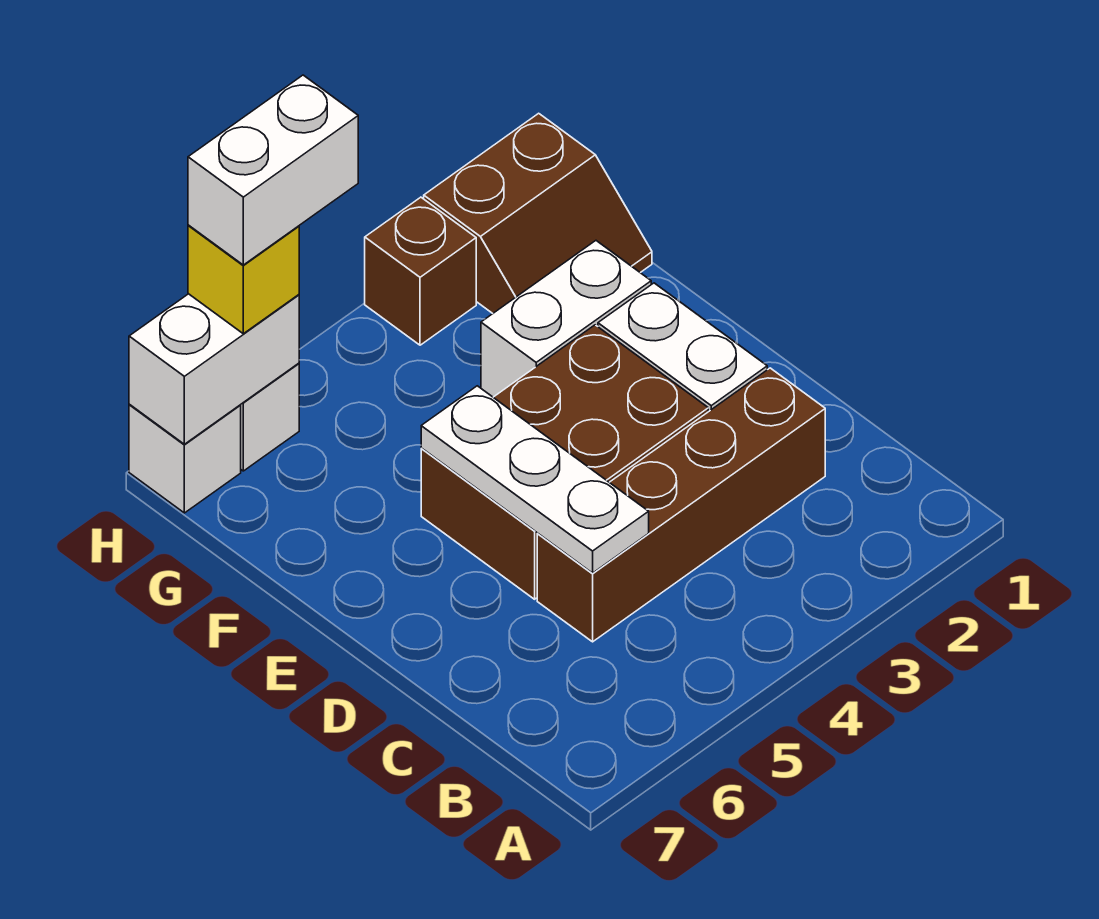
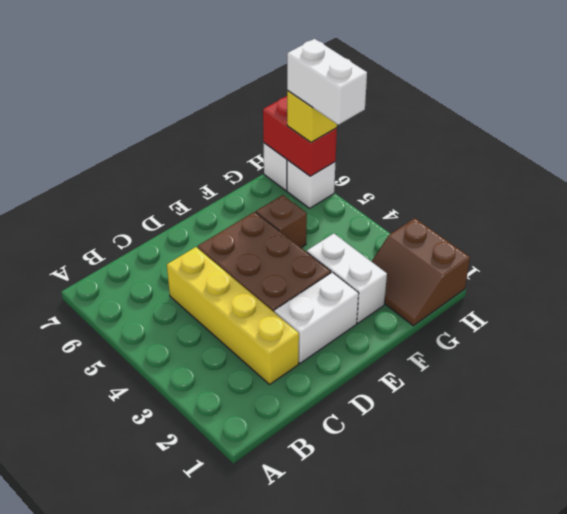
brown brick C2:C5 level 1 -> yellow brick C2:C5 level 1
white plate C5:E5 level 2 -> none
brown brick H3 level 1 -> brown brick F5 level 1
white brick H6:H7 level 2 -> red brick H6:H7 level 2

